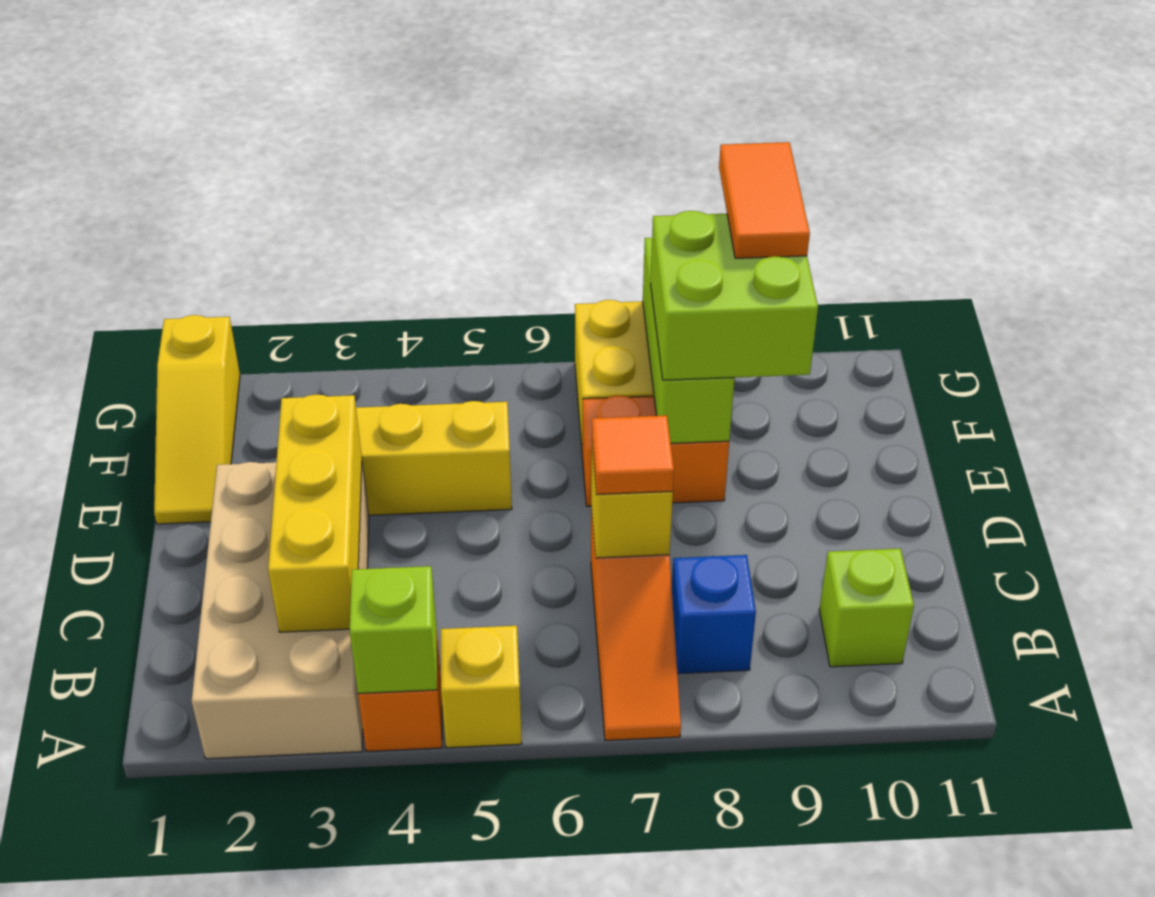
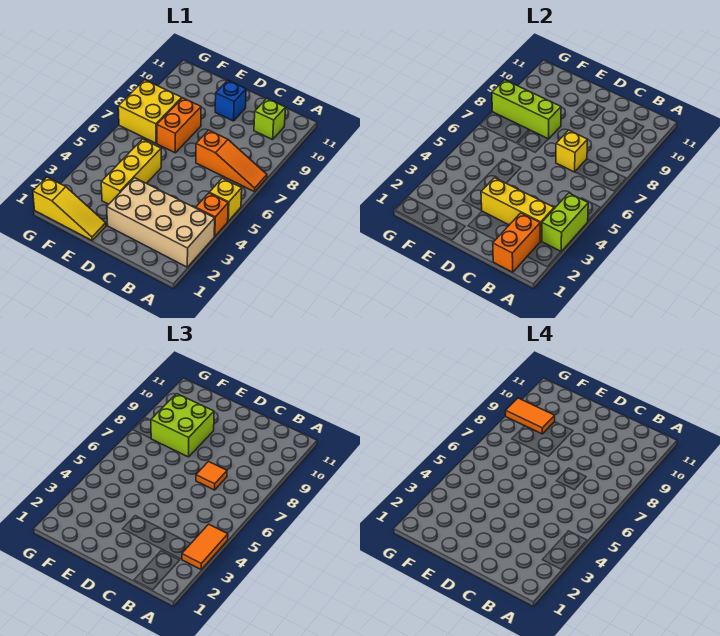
none -> orange tile A3:A4 level 3
lime brick A4 level 2 -> lime brick A3:A4 level 2
none -> orange brick B1:B2 level 2
blue brick B8 level 1 -> blue brick D10 level 1

